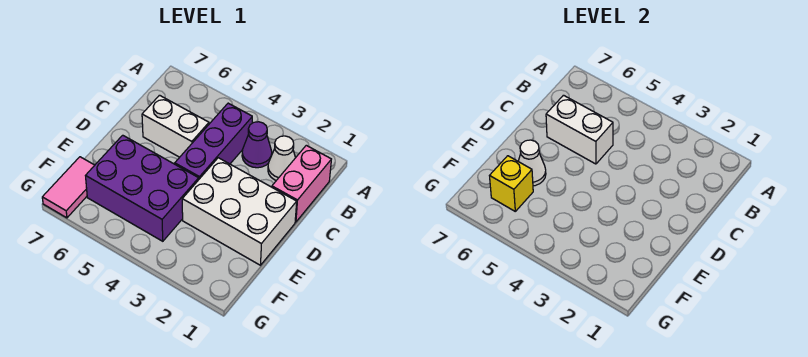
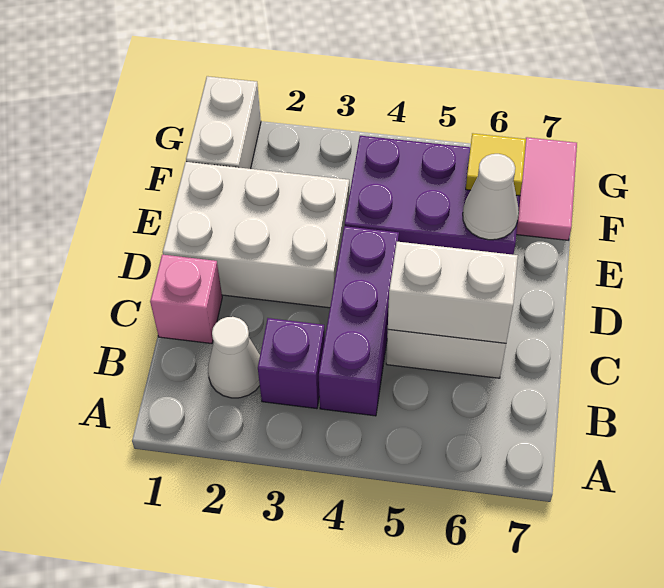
pink brick B1:C1 level 1 -> pink brick C1 level 1
purple cone B3 level 1 -> purple brick B3 level 1
none -> white brick F1:G1 level 1
yellow brick F6 level 2 -> yellow tile F6 level 2

